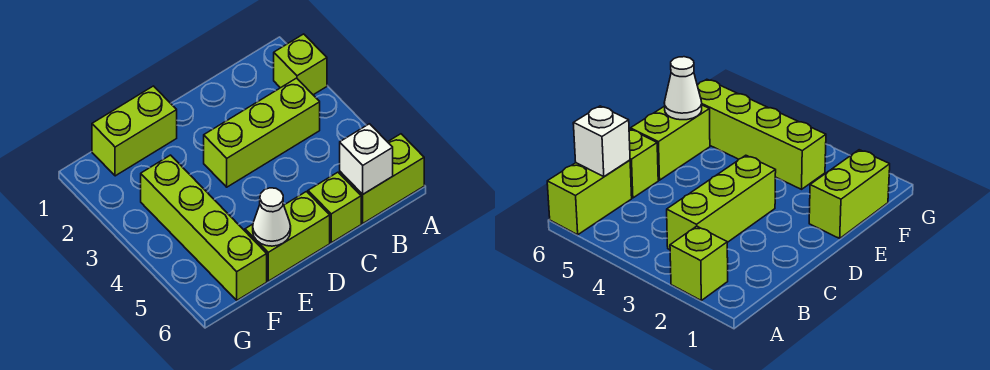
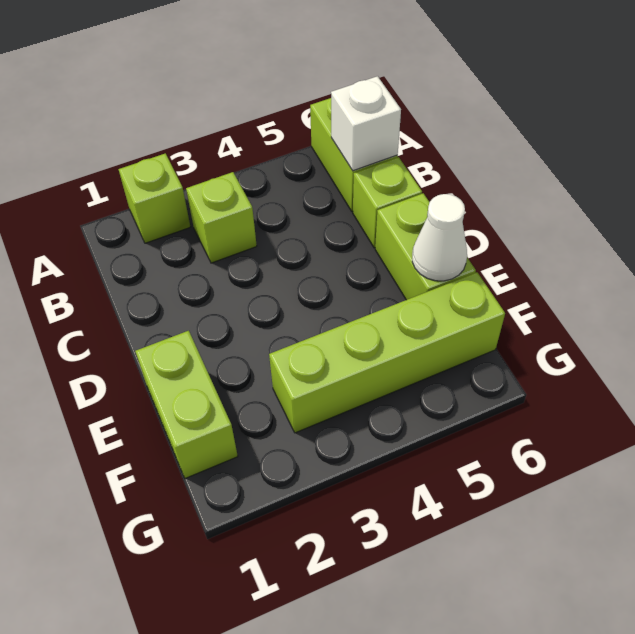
lime brick B3:D3 level 1 -> lime brick B3 level 1

